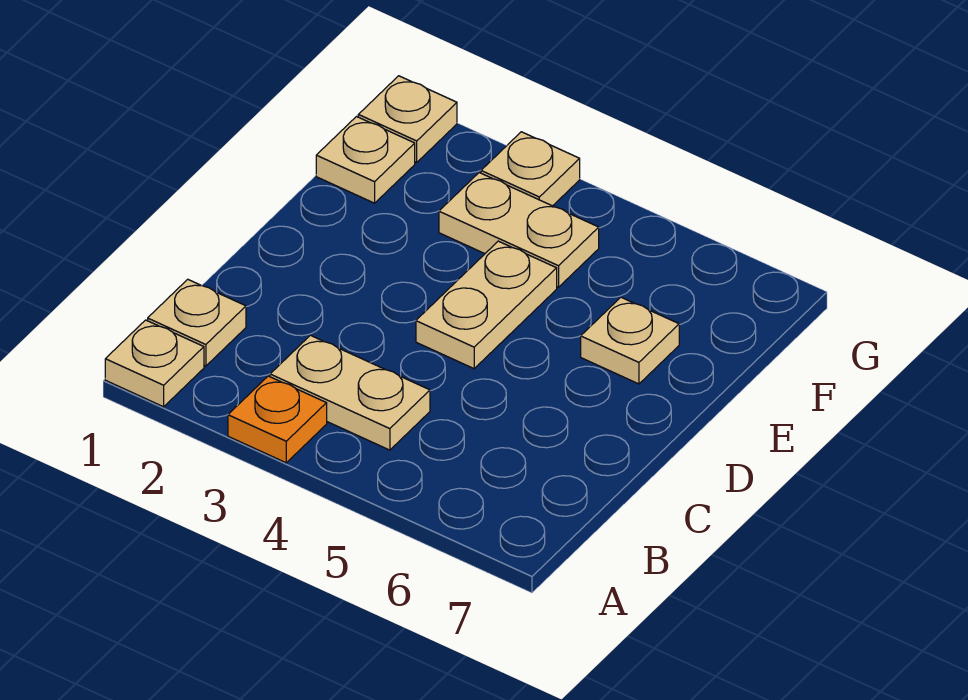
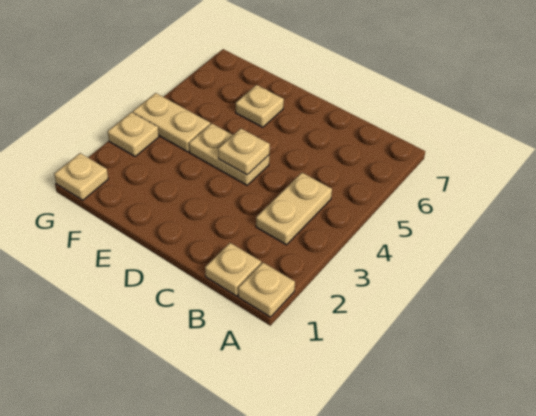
orange plate A3 level 1 -> none
tan plate F1 level 1 -> tan plate D4 level 2
tan plate F3:F4 level 1 -> tan plate F4:G4 level 1

